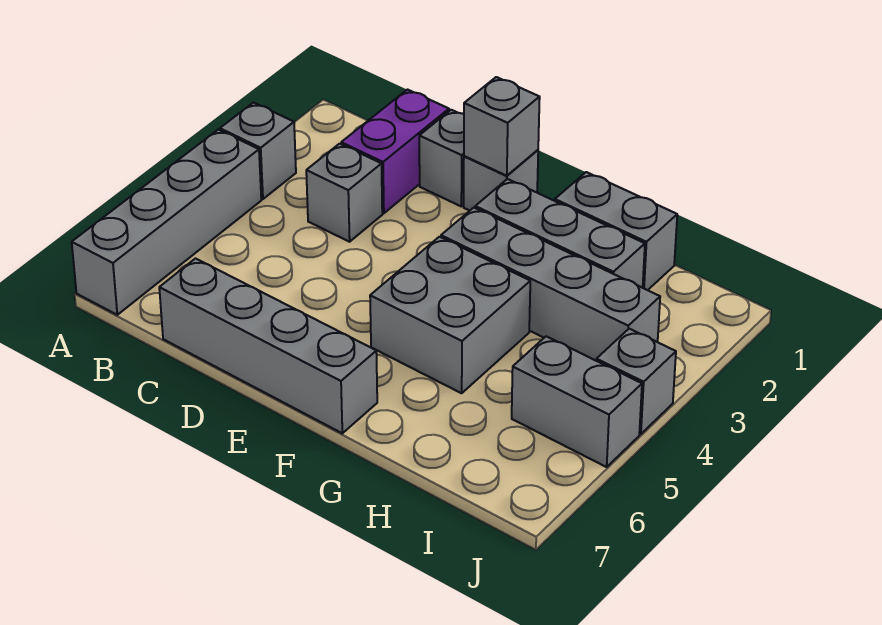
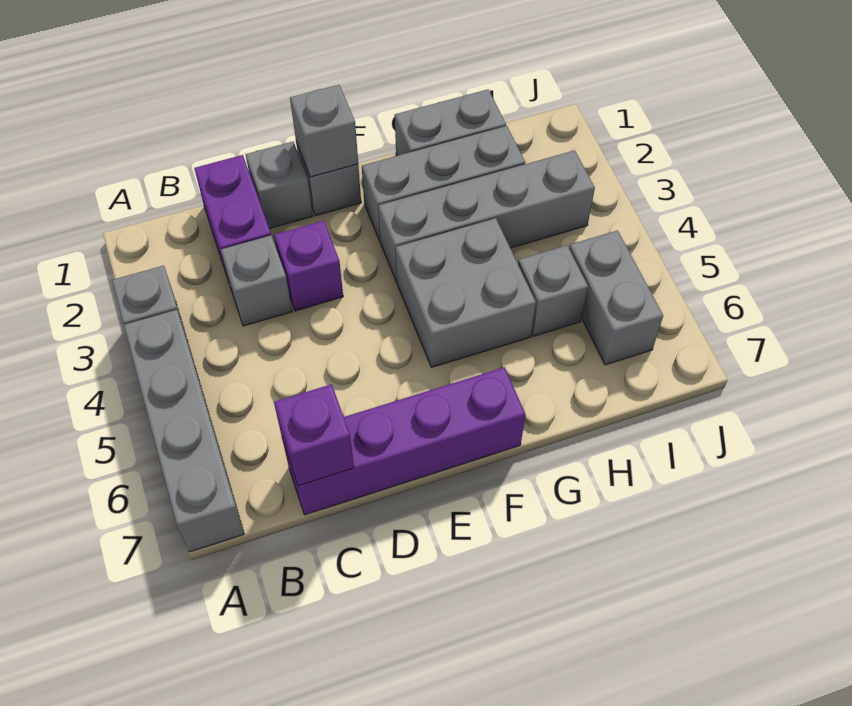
grey brick C7:F7 level 1 -> purple brick C7:F7 level 1
none -> purple brick C7 level 2
none -> purple brick D3 level 1
grey brick I5:J5 level 1 -> grey brick I5:I6 level 1
grey brick J4 level 1 -> grey brick H5 level 1

